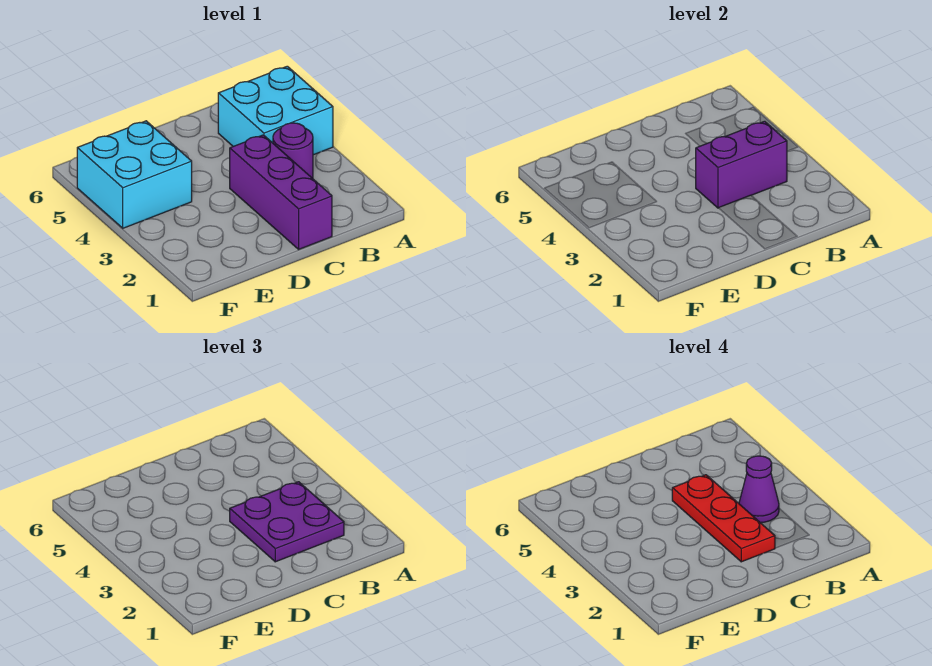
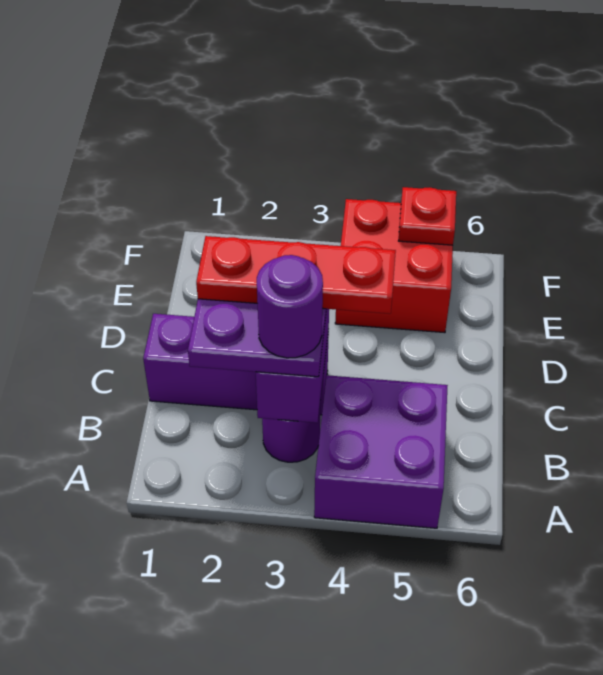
cyan brick A4:B5 level 1 -> purple brick A4:B5 level 1
purple cone B3 level 4 -> purple round brick B3 level 4
cyan brick E4:F5 level 1 -> red brick E4:F5 level 1
none -> red plate F5 level 2

